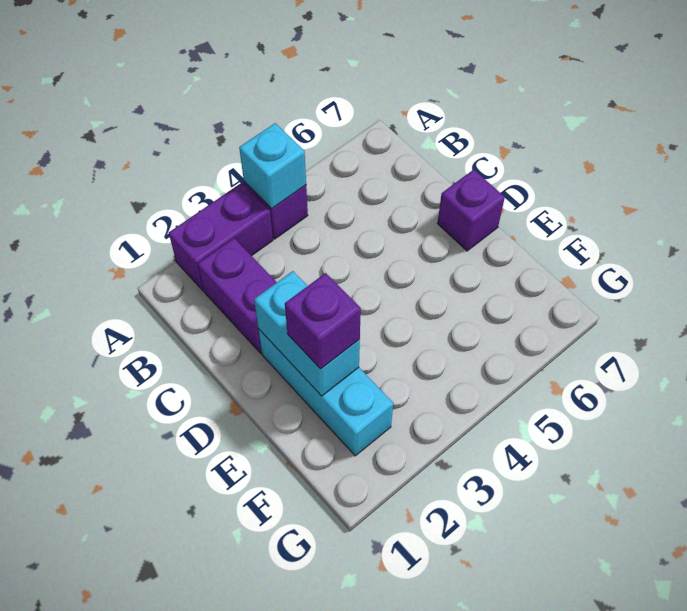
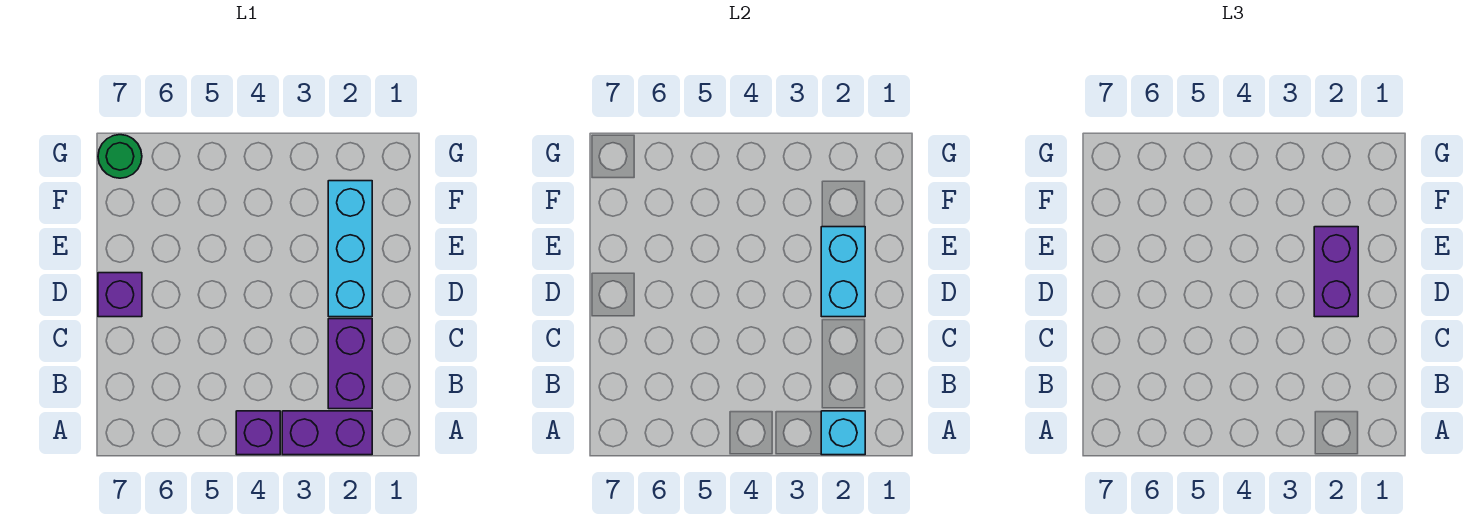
cyan brick A4 level 2 -> cyan brick A2 level 2
purple brick E2 level 3 -> purple brick D2:E2 level 3
none -> green round brick G7 level 1

